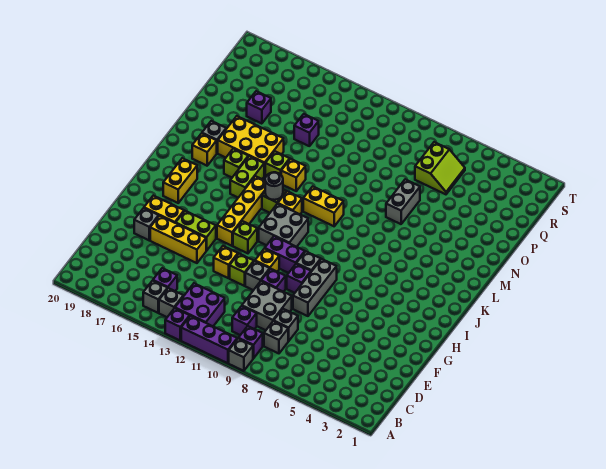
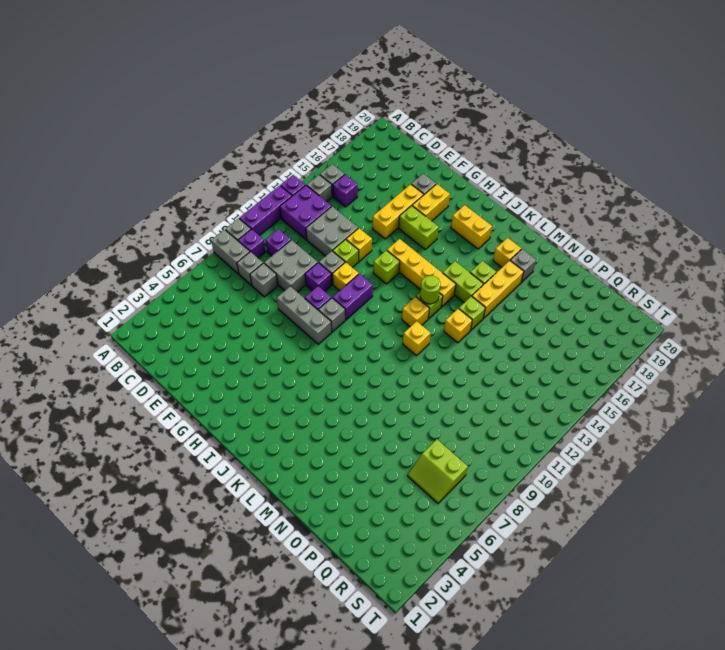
lime brick G15:G16 level 1 -> lime brick G16:H16 level 1
grey brick I11:J12 level 1 -> grey brick D12:E13 level 1
grey round brick K13 level 2 -> lime round brick K13 level 2
yellow brick L10:L11 level 1 -> yellow brick L11 level 1
yellow brick M15:N17 level 1 -> yellow brick M15:M17 level 1
grey brick N7:O7 level 1 -> grey brick A8:B8 level 1
purple brick P14 level 1 -> none
purple brick P17 level 1 -> none

